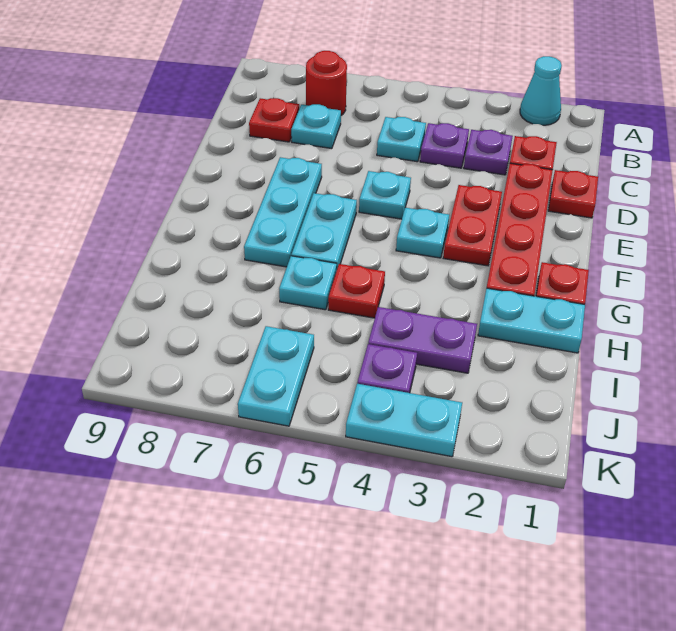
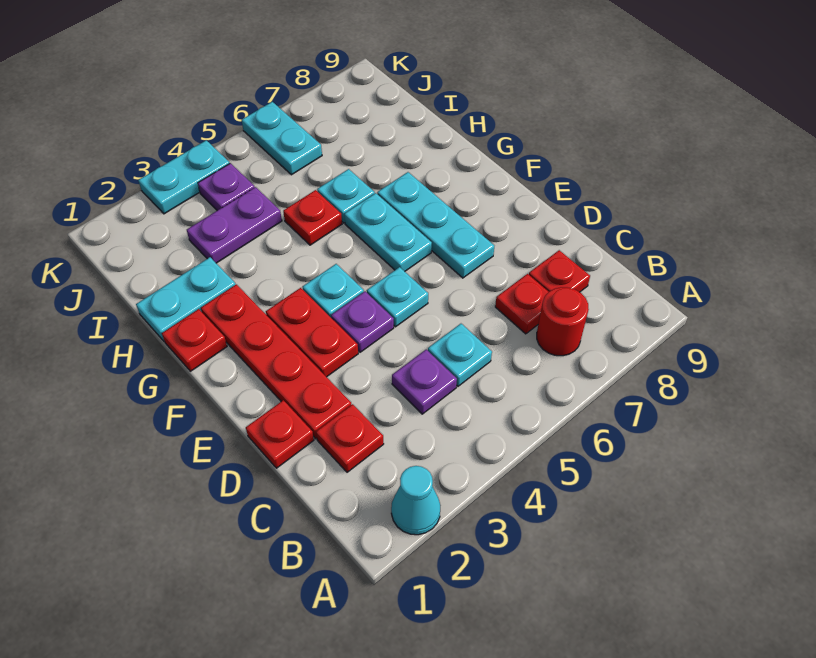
purple plate C3 level 1 -> purple plate E4 level 1
cyan plate C7 level 1 -> red plate C7 level 1

